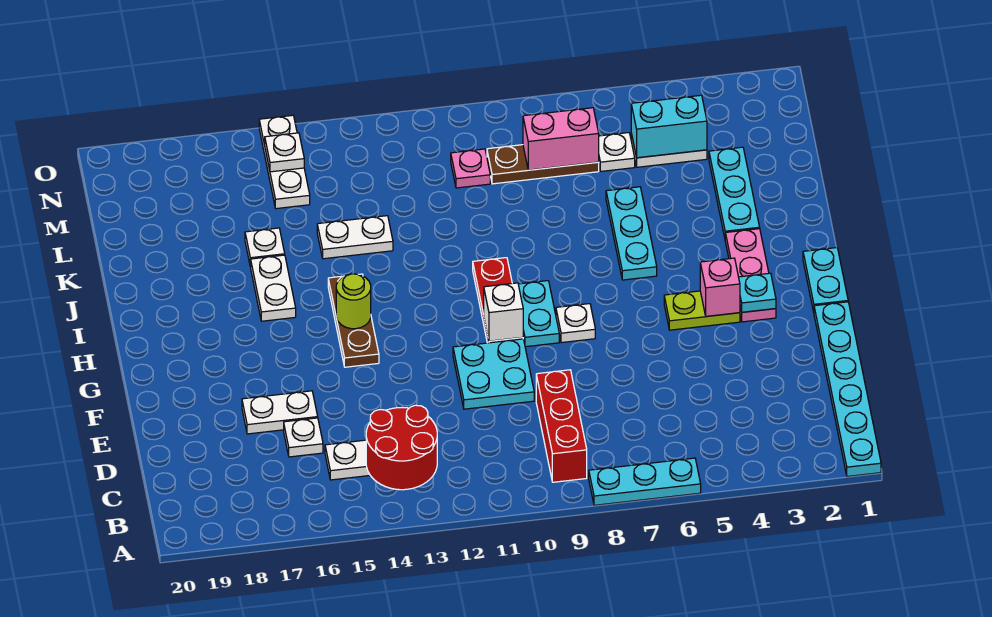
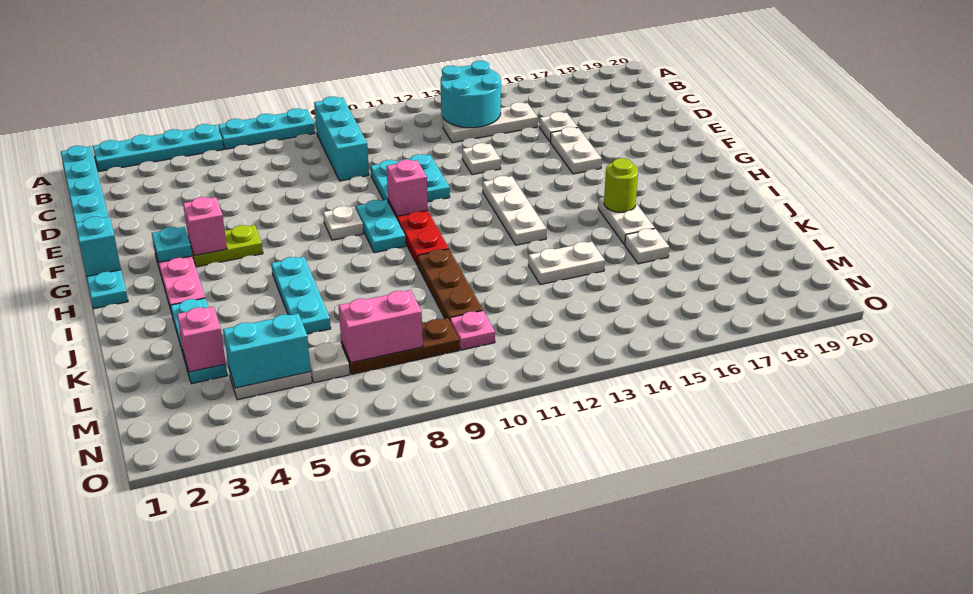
none -> cyan plate A2:A5 level 1
red brick B9:D9 level 1 -> cyan brick B9:D9 level 1
red round brick B13:C14 level 2 -> cyan round brick B13:C14 level 2
white plate E16:E17 level 1 -> white plate E16:F16 level 1
none -> cyan brick G1 level 2
white brick G10 level 2 -> pink brick G10 level 2
brown plate G14:I14 level 1 -> brown plate J10:L10 level 1
lime round brick H14 level 2 -> lime round brick I16 level 2
none -> pink brick L3 level 2
white plate M15:O15 level 1 -> white plate G13:I13 level 1
white plate N15 level 2 -> white plate E13 level 1

